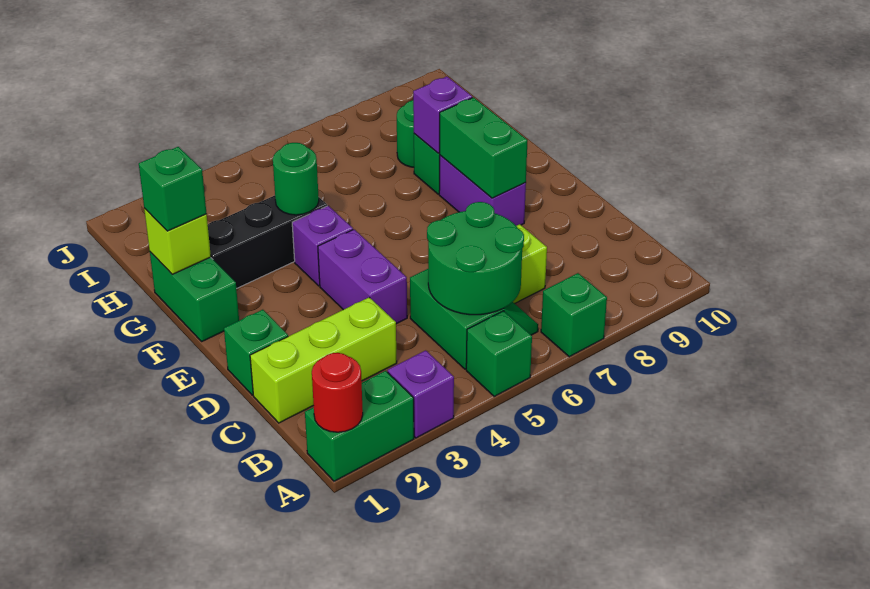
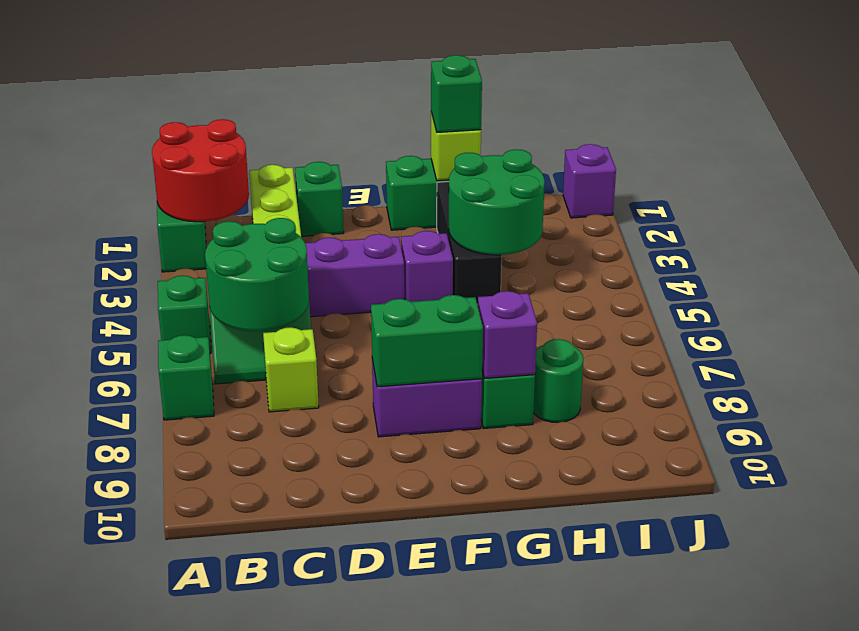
red round brick A1 level 2 -> red round brick A1:B2 level 2
purple brick A3 level 1 -> purple brick J1 level 1
green round brick G4 level 2 -> green round brick G3:H4 level 2

